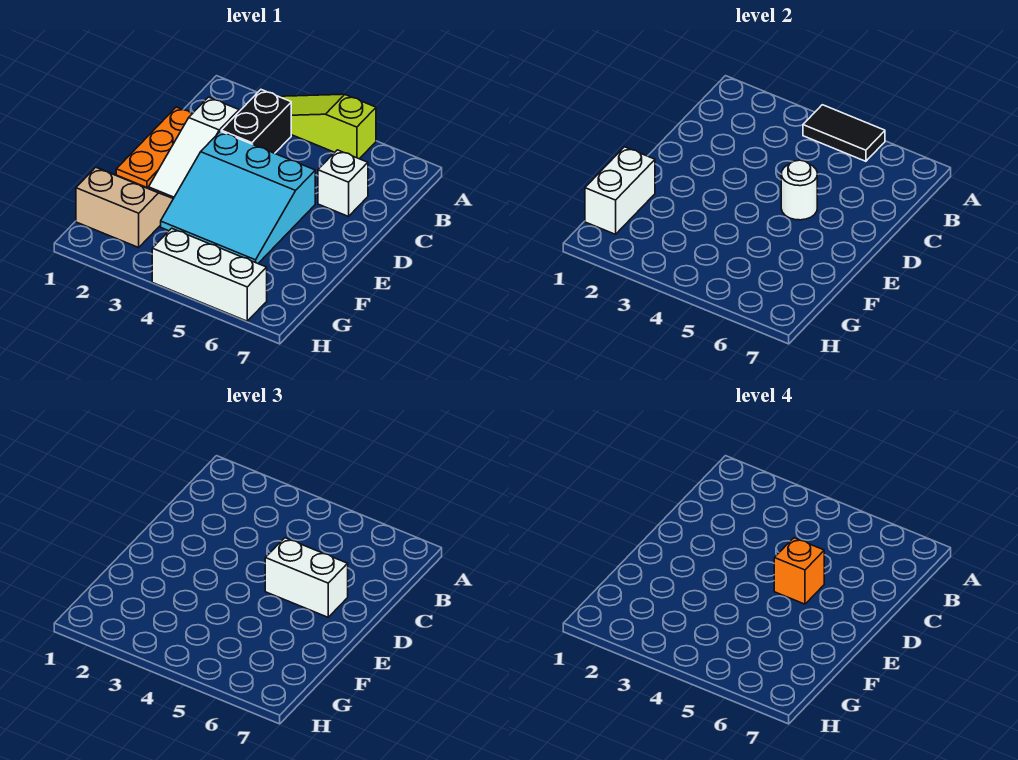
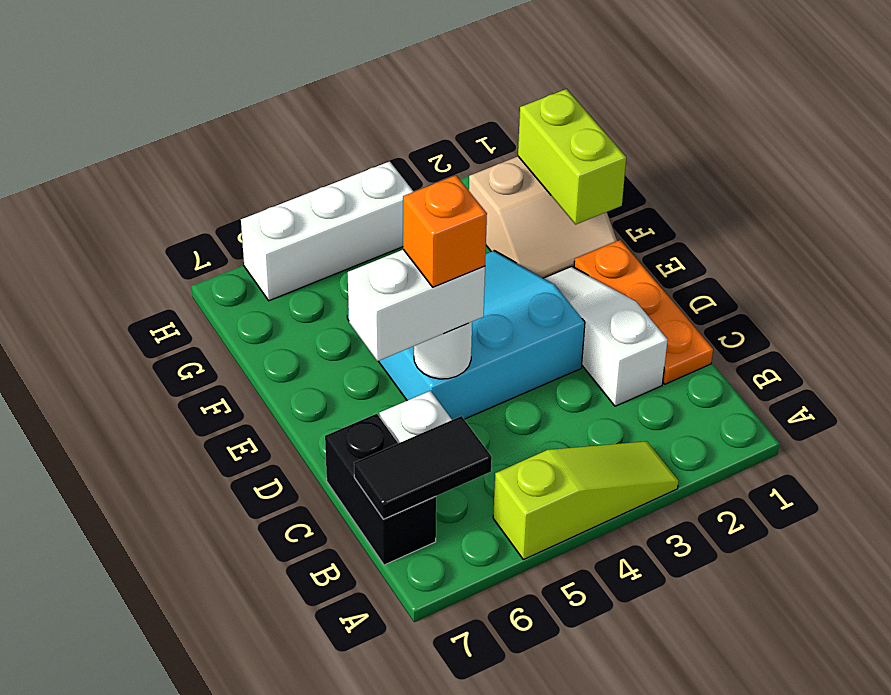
black tile A4:A5 level 2 -> black tile B6:B7 level 2
black brick B3:C3 level 1 -> black brick B7:C7 level 1
white brick F1:G1 level 2 -> lime brick F1:G1 level 2

